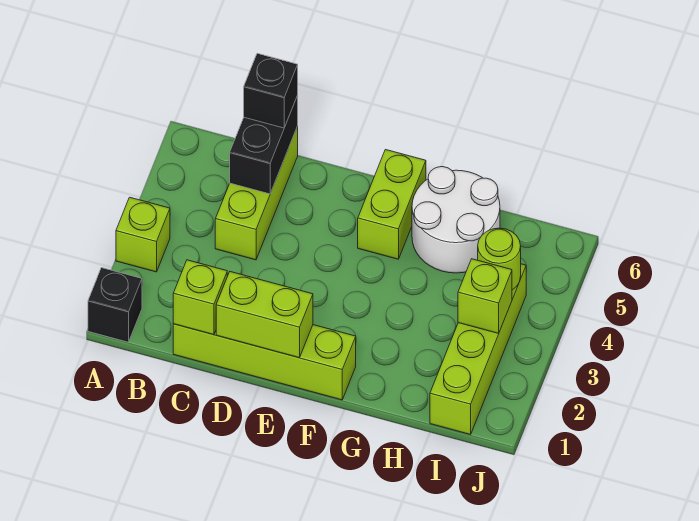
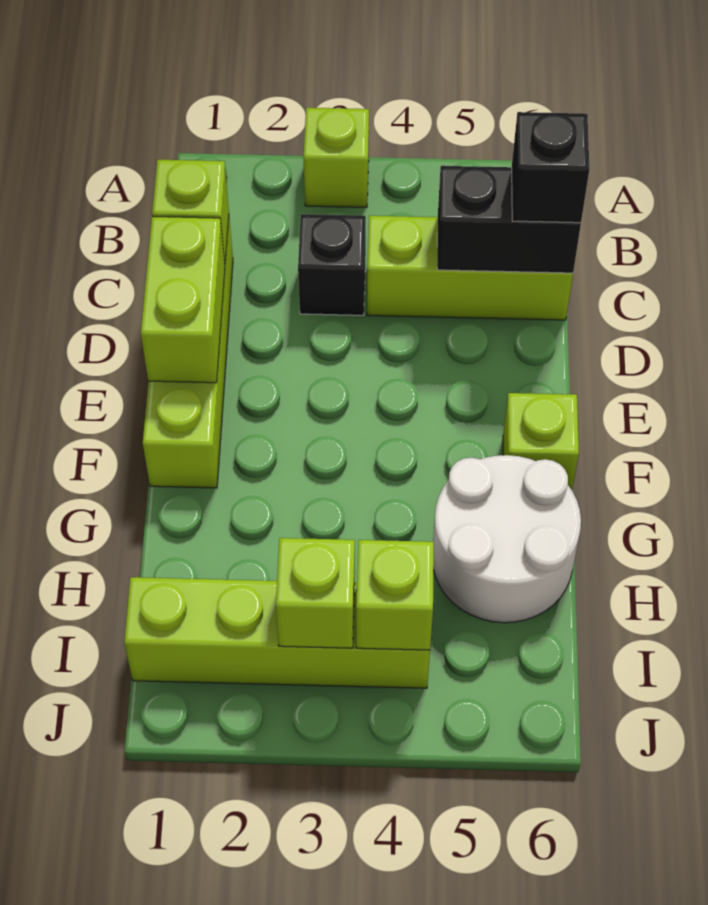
black brick A1 level 1 -> black brick C3 level 1
lime brick F5:F6 level 1 -> lime brick F6 level 1
lime round brick I4 level 2 -> lime brick I4 level 2

